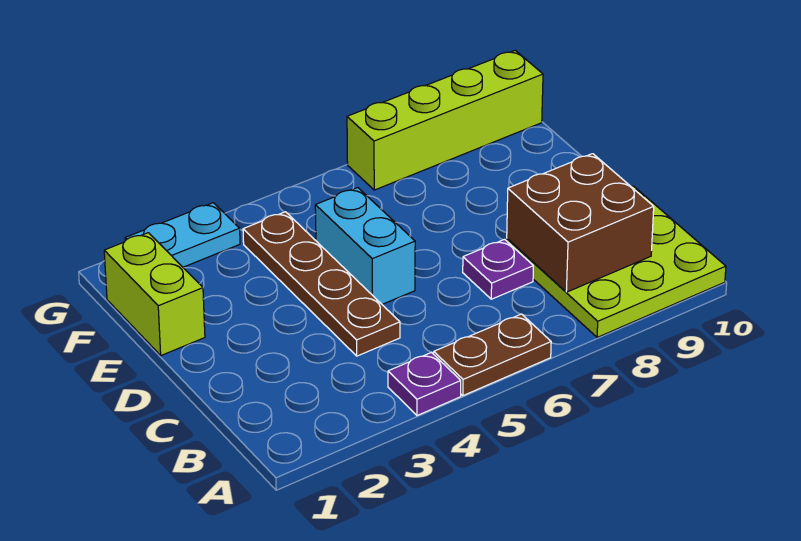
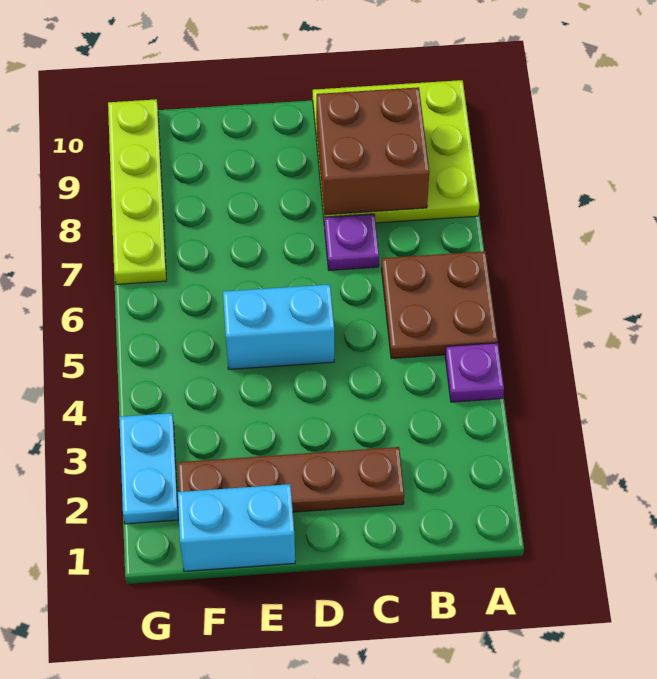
brown plate A5:A6 level 1 -> brown plate A5:B6 level 1
brown plate C4:F4 level 1 -> brown plate C2:F2 level 1
lime brick E1:F1 level 1 -> cyan brick E1:F1 level 1
lime brick G7:G10 level 1 -> lime plate G7:G10 level 1

